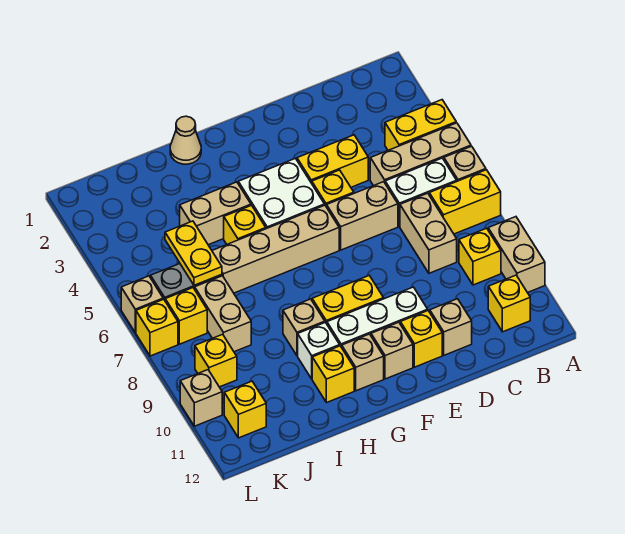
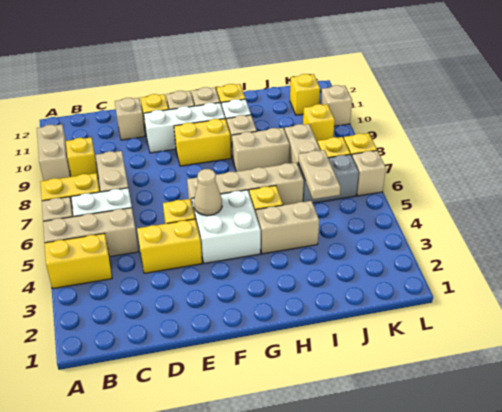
yellow brick B11 level 1 -> none
tan brick D6:E6 level 1 -> tan brick H8:I8 level 1
tan cone H1 level 1 -> tan cone F5 level 2
yellow plate J5:J6 level 2 -> tan plate J5:J6 level 2

